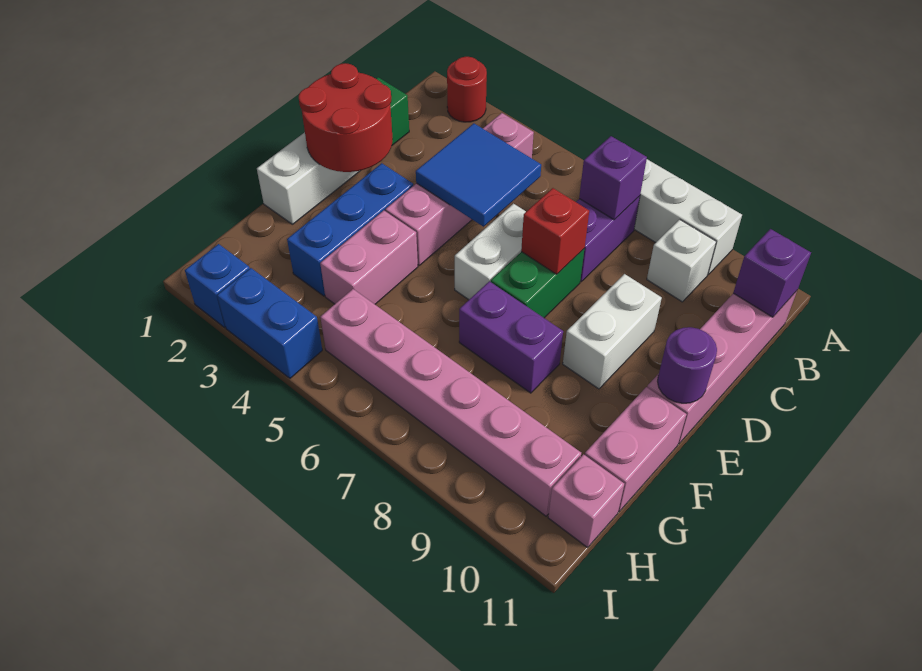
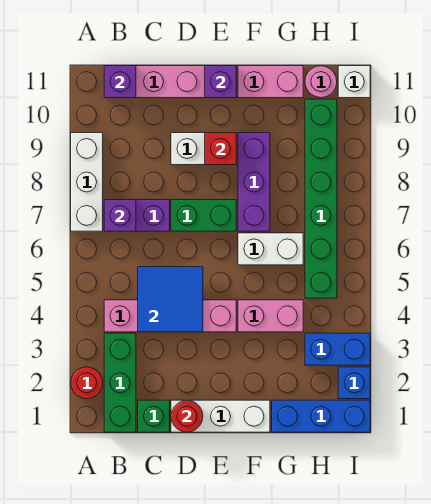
none -> green brick B1:B3 level 1
white brick B9 level 1 -> white brick I11 level 1
red round brick D1:E2 level 2 -> red round brick D1 level 2
white brick D6:E6 level 1 -> white brick F6:G6 level 1
red brick D7 level 2 -> red brick E9 level 2
blue brick E3:G3 level 1 -> blue brick G1:I1 level 1
purple round brick E11 level 2 -> purple brick E11 level 2
purple brick F7:F8 level 1 -> purple brick F7:F9 level 1
pink brick H5:H10 level 1 -> green brick H5:H10 level 1
pink brick H11 level 1 -> pink round brick H11 level 1
blue brick I3:I4 level 1 -> blue brick H3:I3 level 1

